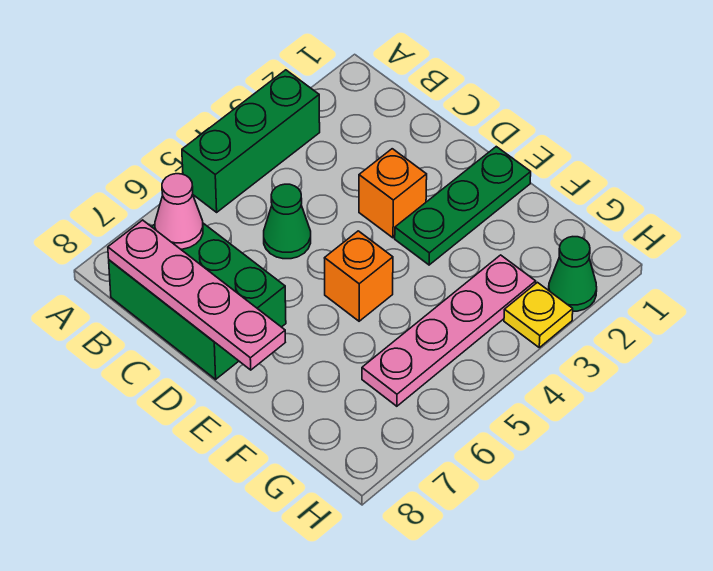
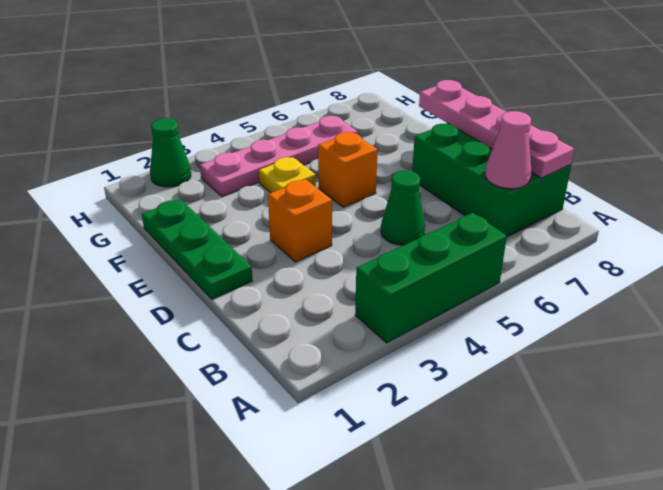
green plate E1:E3 level 1 -> green plate D1:F1 level 1
yellow plate H3 level 1 -> yellow plate F4 level 1

